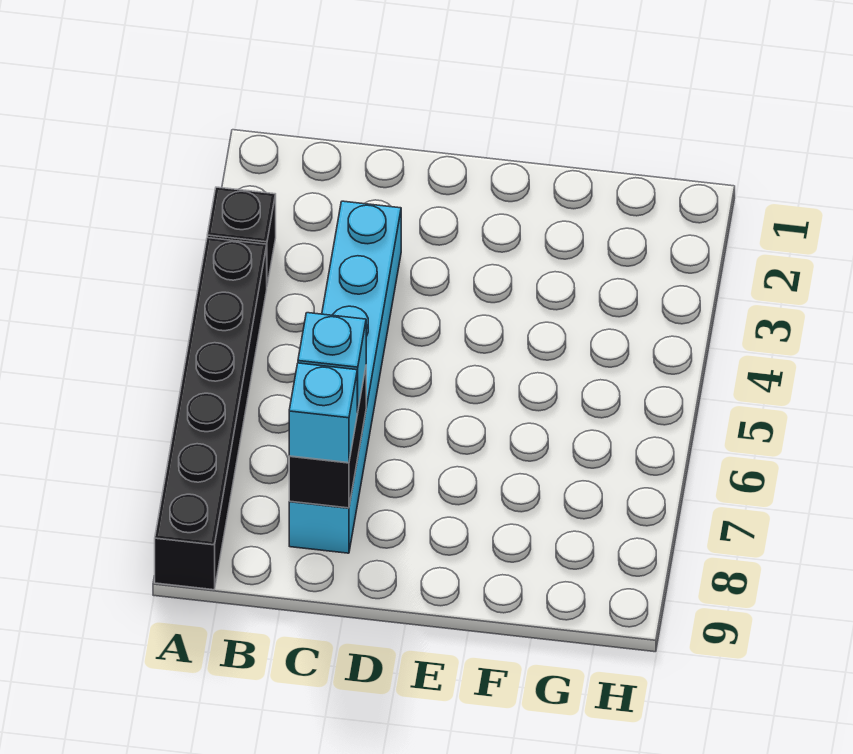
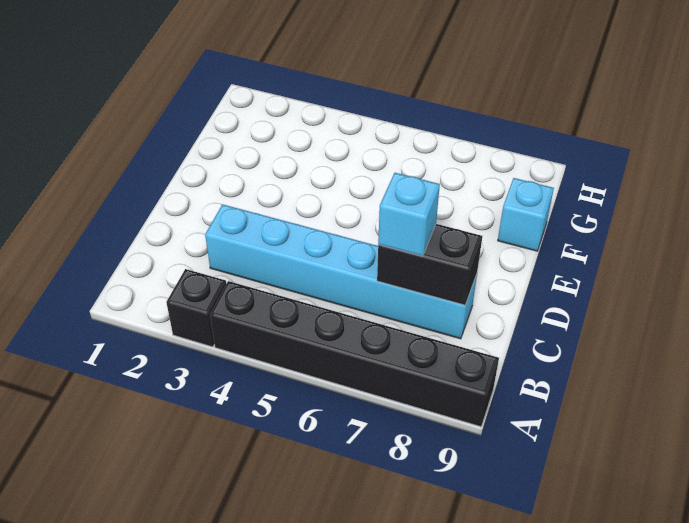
cyan brick C8 level 3 -> cyan brick F9 level 1

